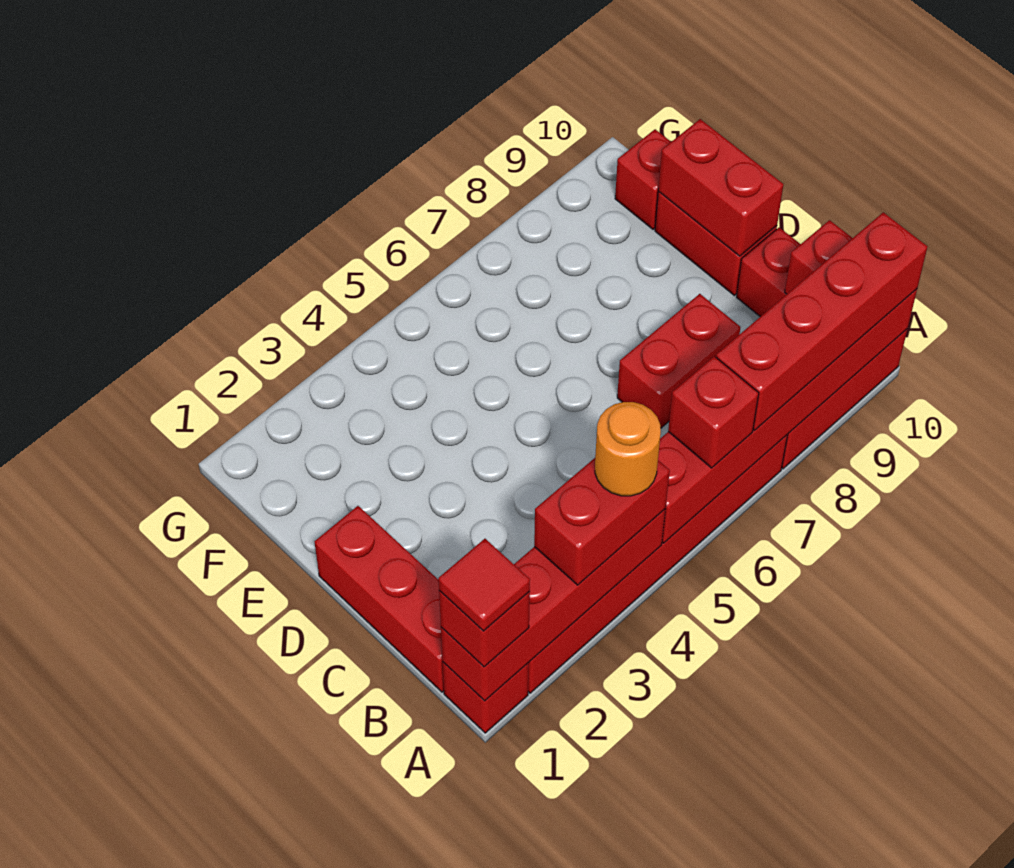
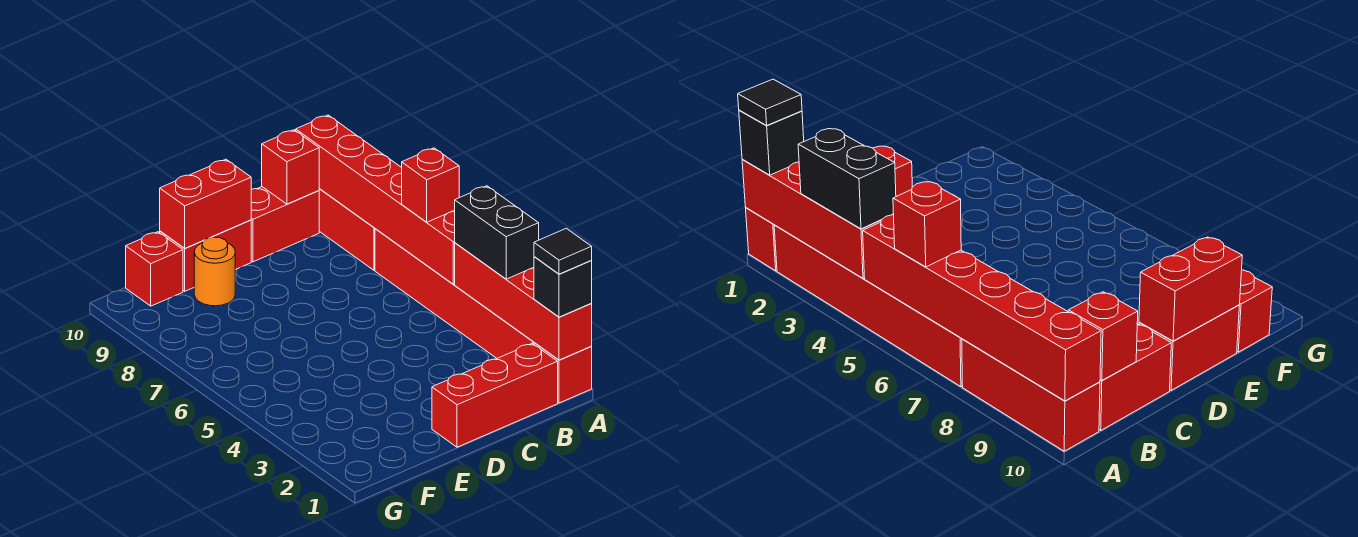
red brick A1 level 3 -> black brick A1 level 3
red tile A1 level 4 -> black tile A1 level 4
red brick A3:A4 level 3 -> black brick A3:A4 level 3
orange round brick A4 level 4 -> orange round brick E9 level 1
red brick A7:A10 level 3 -> none
red brick C7:C8 level 1 -> none

